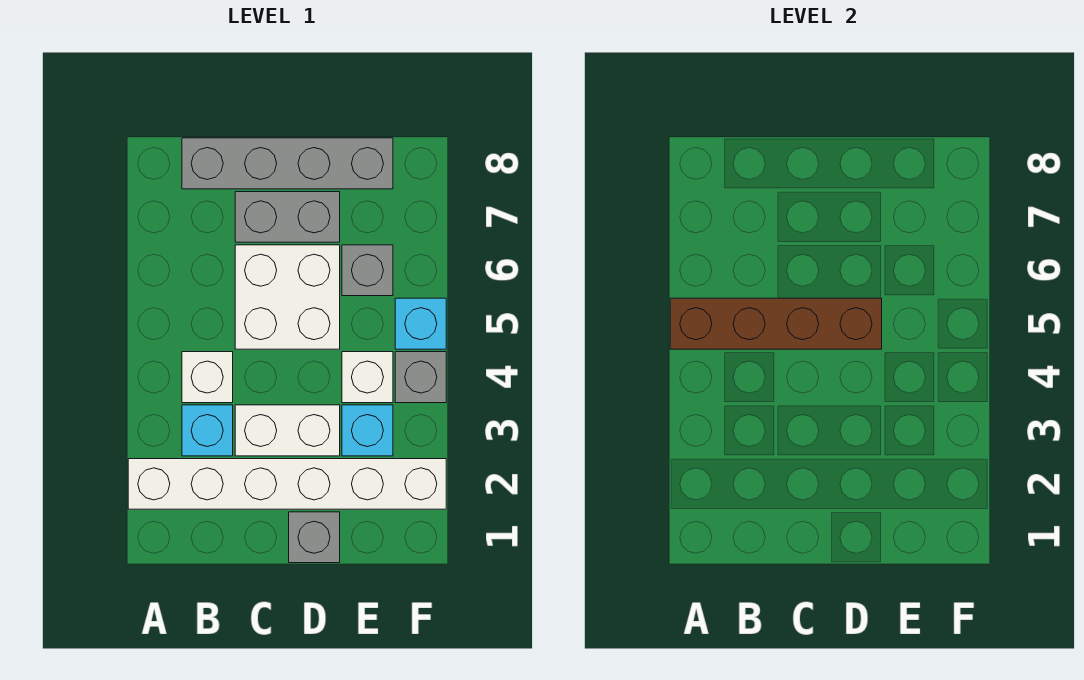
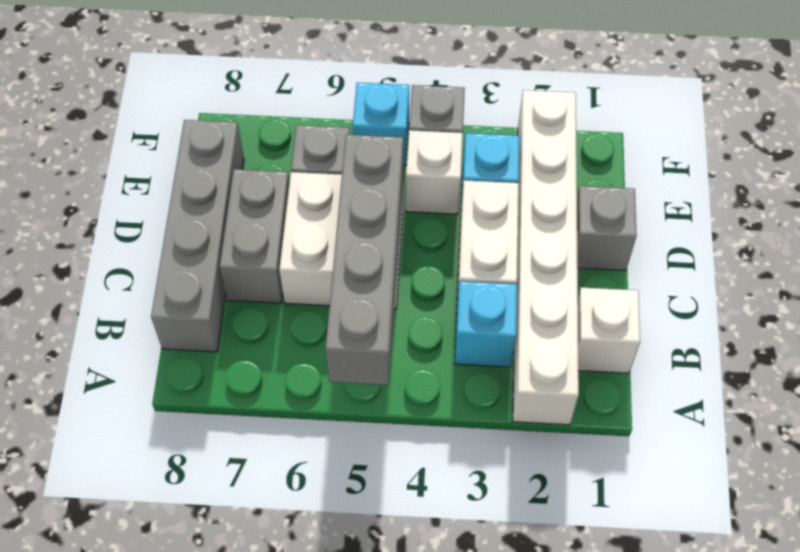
brown brick A5:D5 level 2 -> grey brick A5:D5 level 2
white brick B4 level 1 -> white brick B1 level 1

